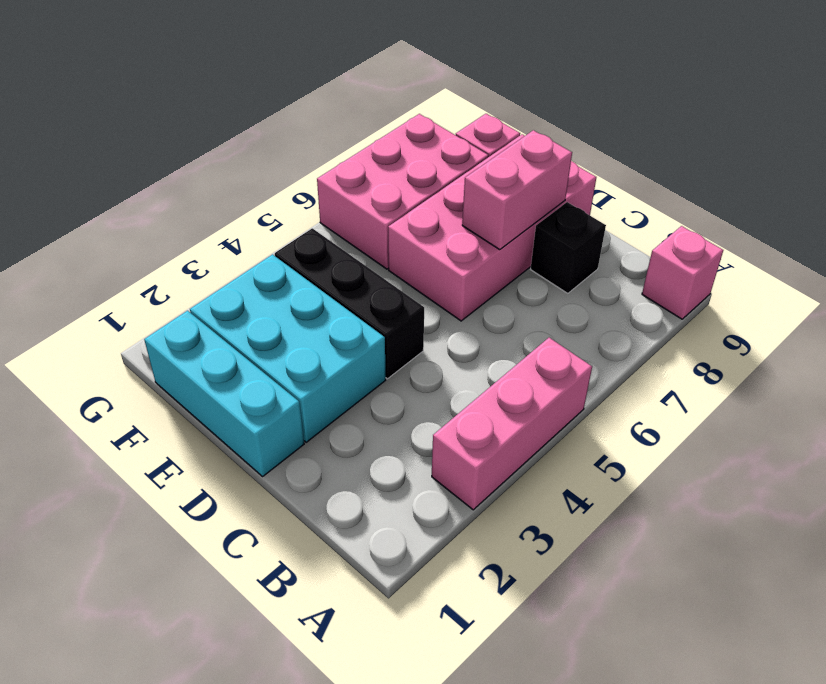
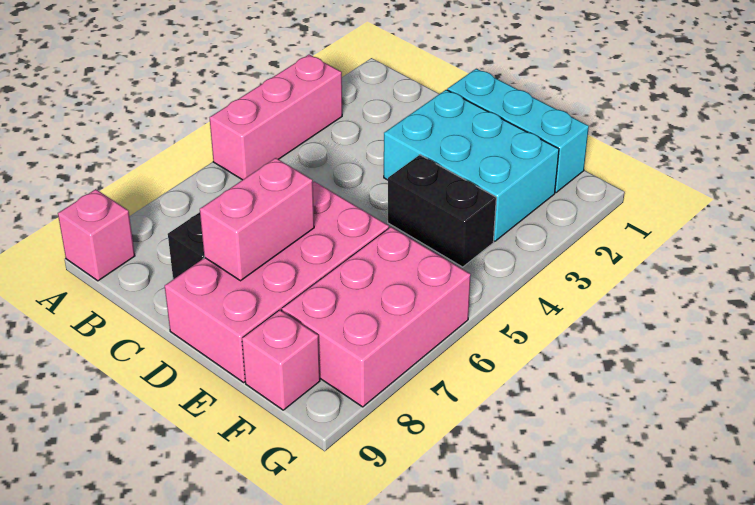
black brick D4:F4 level 1 -> black brick E4:F4 level 1

